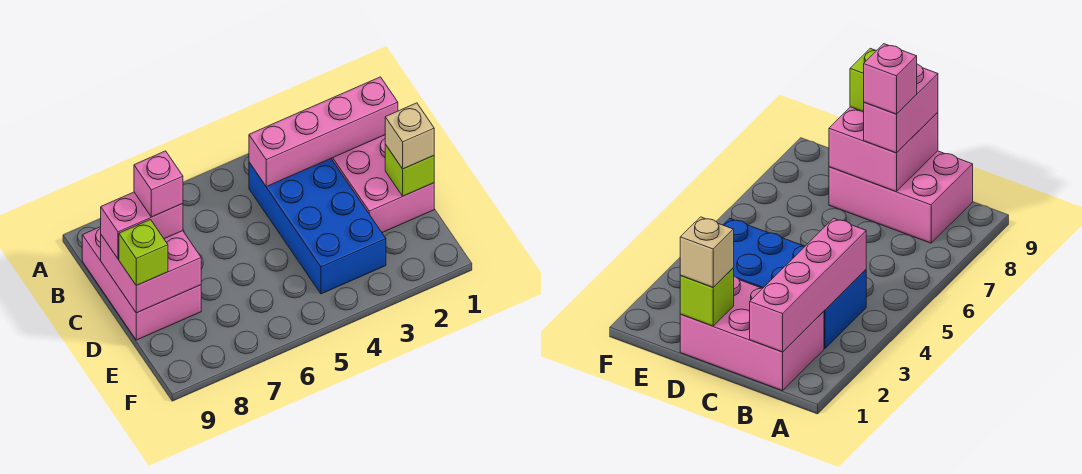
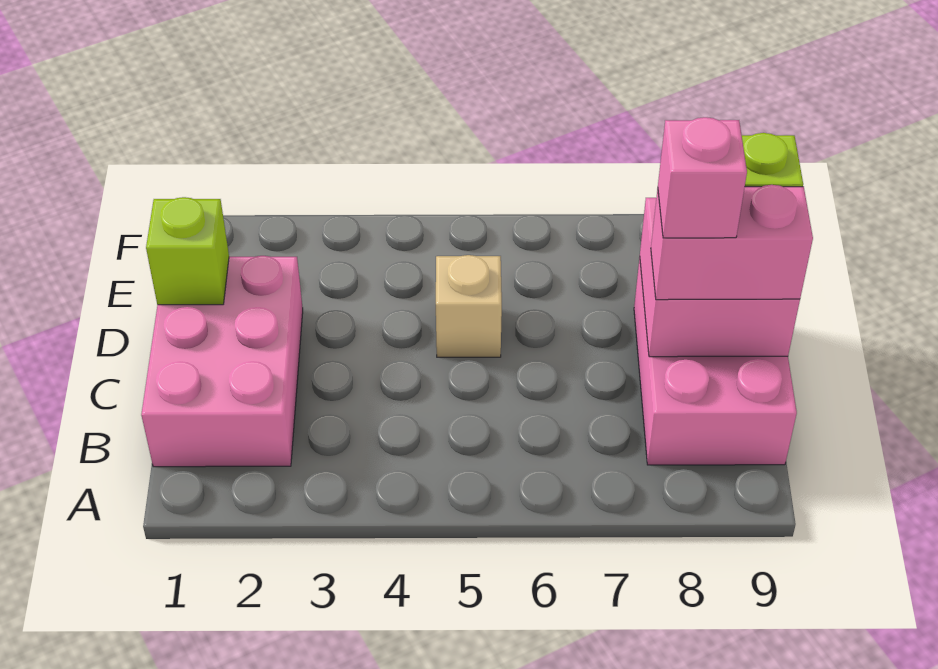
pink brick B1:B4 level 2 -> none
blue brick B3:E4 level 1 -> none
tan brick D1 level 3 -> tan brick D5 level 1

